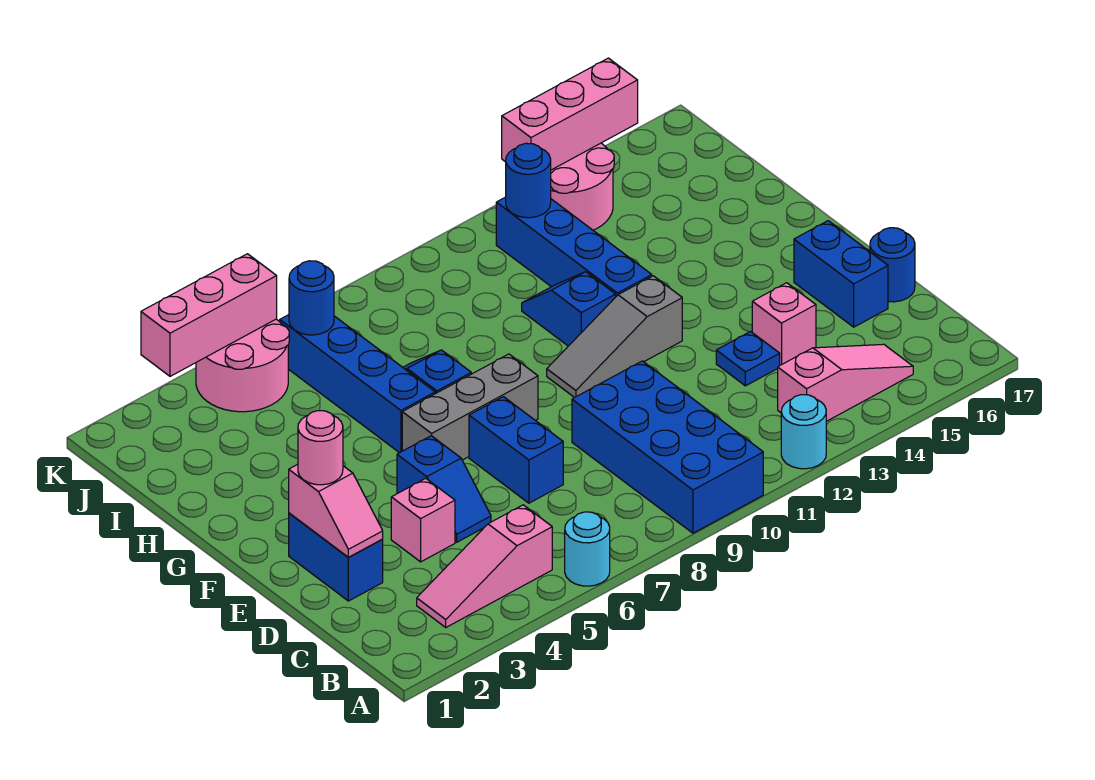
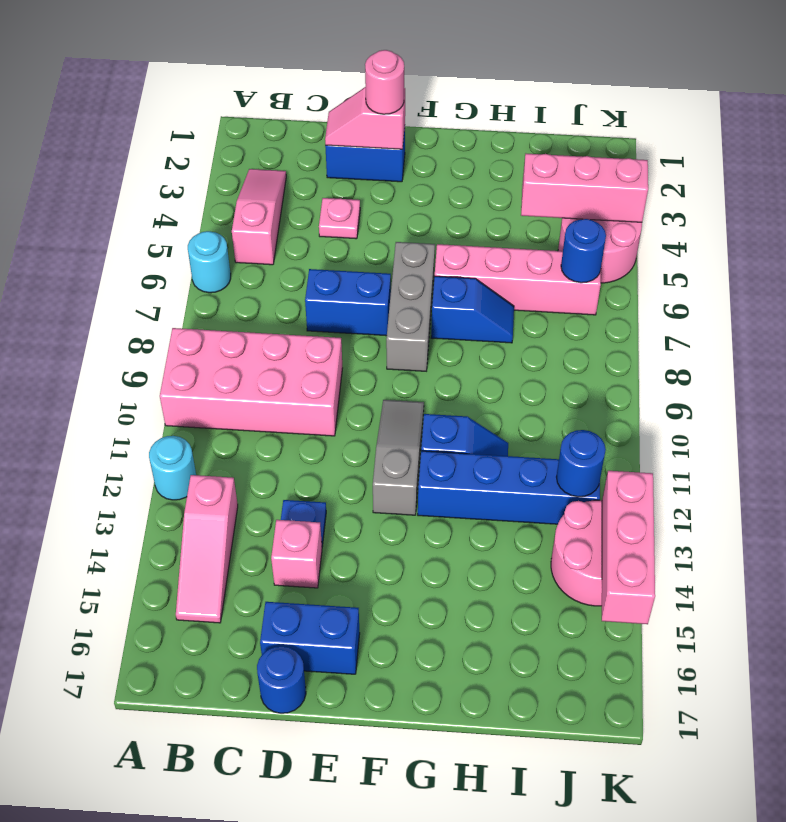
blue brick A9:D10 level 1 -> pink brick A9:D10 level 1
pink brick D4 level 1 -> pink plate D4 level 1
blue slope D5:E5 level 1 top E -> none
blue brick G6:J6 level 1 -> pink brick G6:J6 level 1
pink brick K3:K5 level 2 -> pink brick I4:K4 level 2

